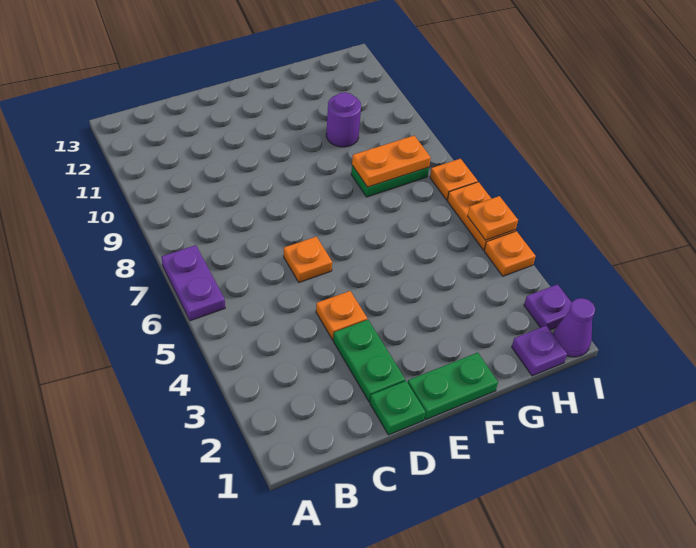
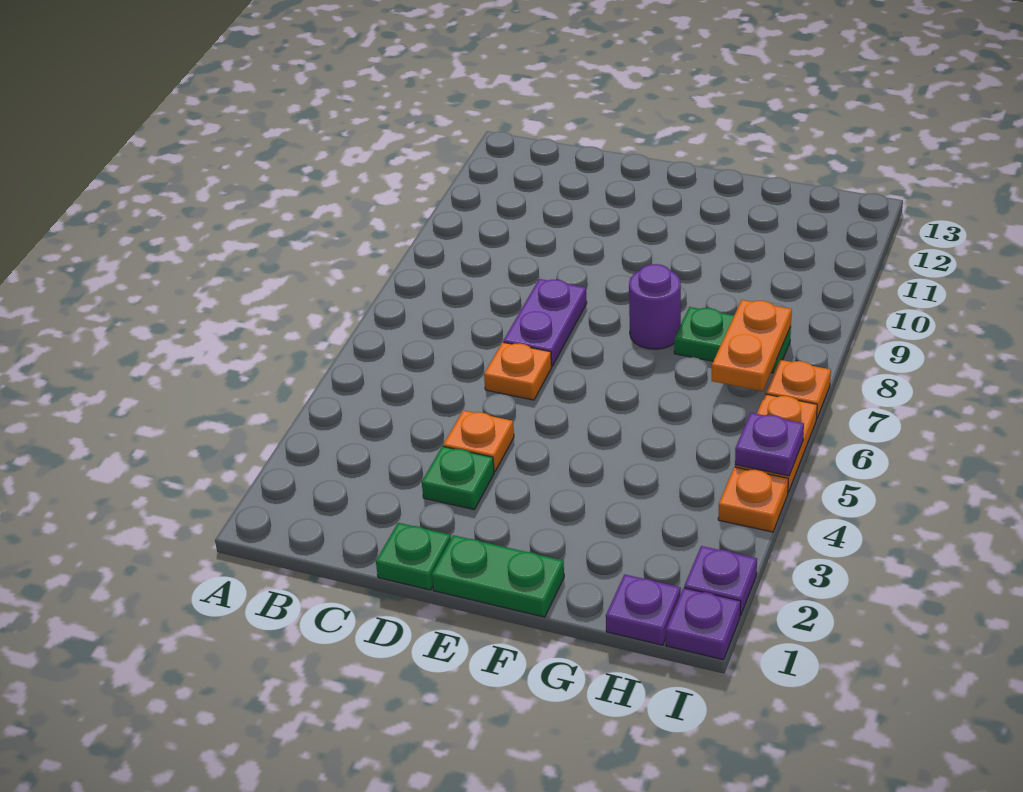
purple plate A6:A7 level 1 -> purple plate D7:D8 level 1
green plate D2:D3 level 1 -> green plate D3 level 1
orange plate G8:H8 level 2 -> orange plate H7:H8 level 2
purple round brick G10 level 1 -> purple round brick F8 level 1
purple cone I1 level 1 -> purple plate I1 level 1
orange plate I5 level 2 -> purple plate I5 level 2

